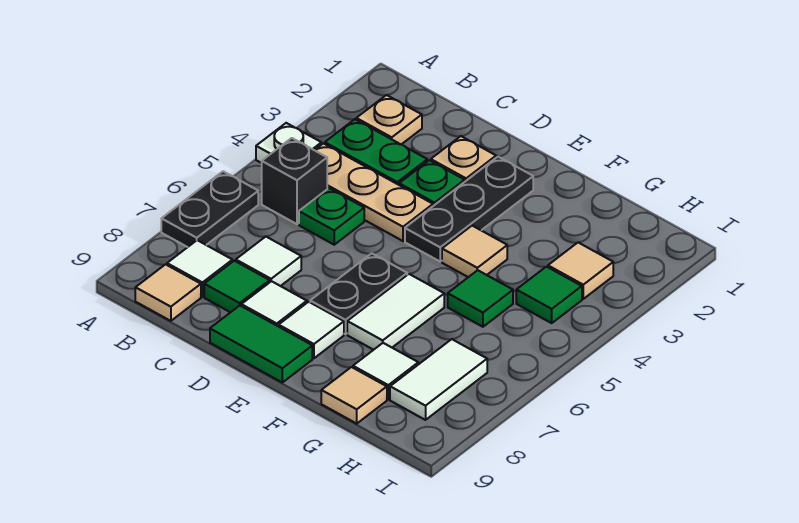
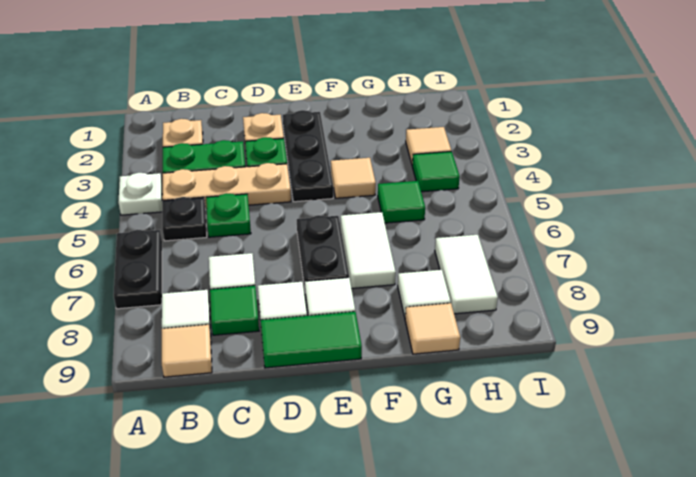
black brick B5 level 1 -> black plate B5 level 1

